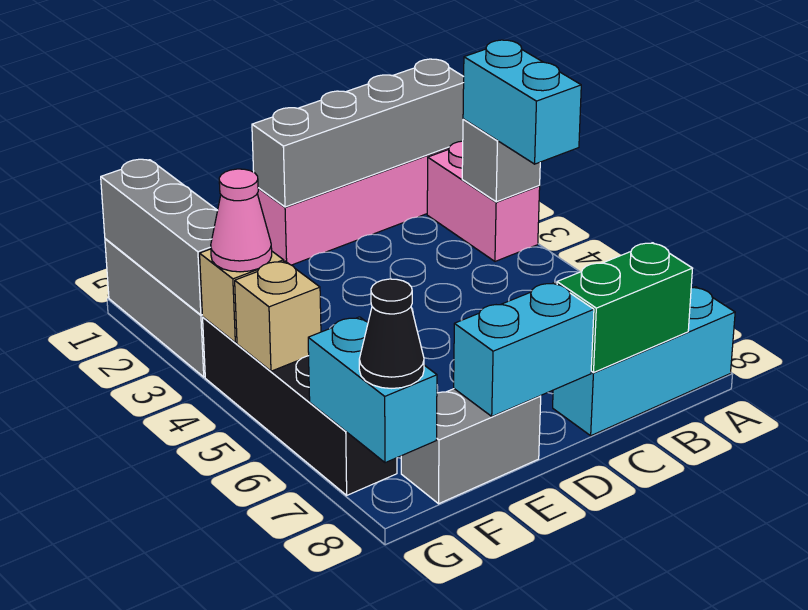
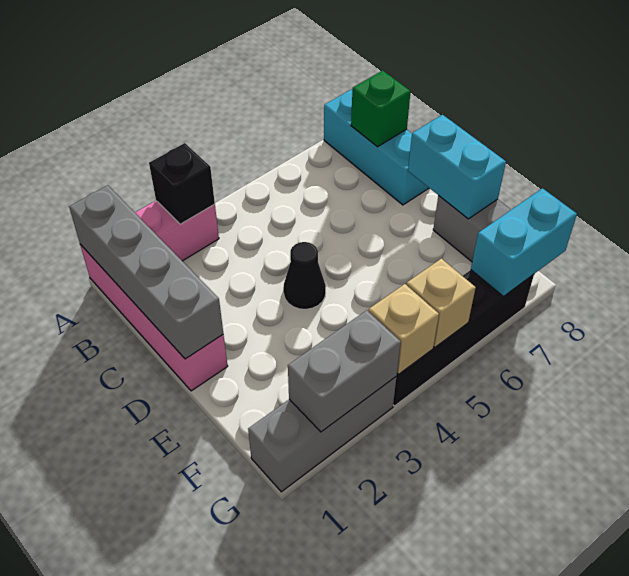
grey brick A3 level 2 -> black brick A3 level 2
cyan brick A3:A4 level 3 -> none
green brick B8:C8 level 2 -> green brick B8 level 2
grey brick G1:G3 level 2 -> grey brick G2:G3 level 2
pink cone G4 level 3 -> none
black cone G8 level 3 -> black cone D4 level 1

